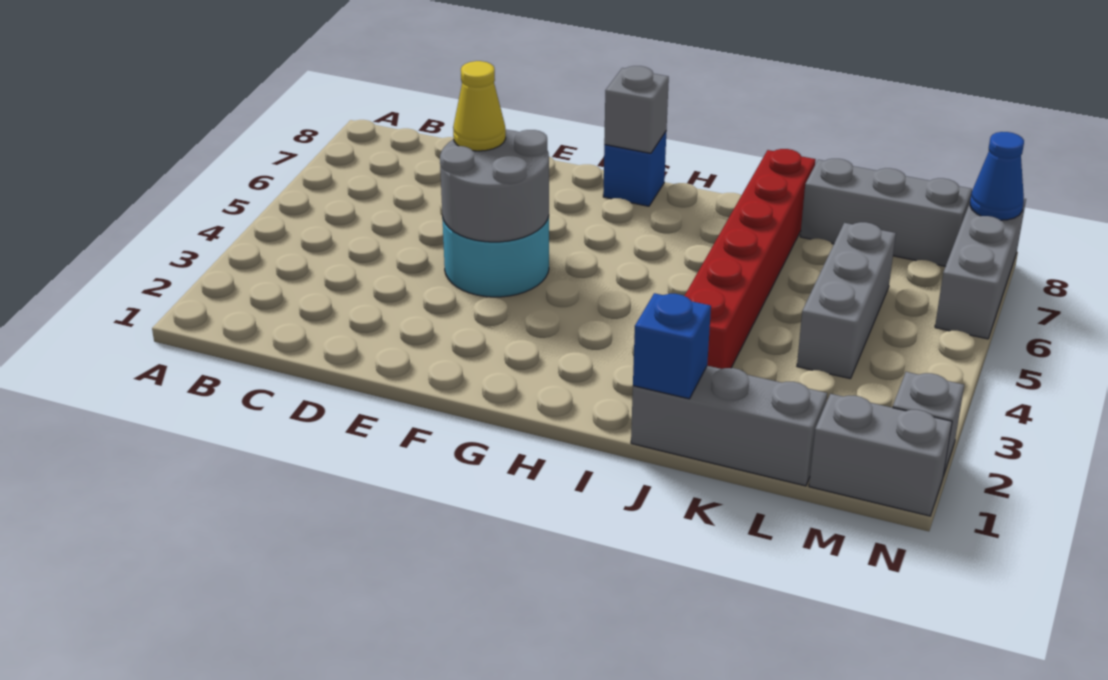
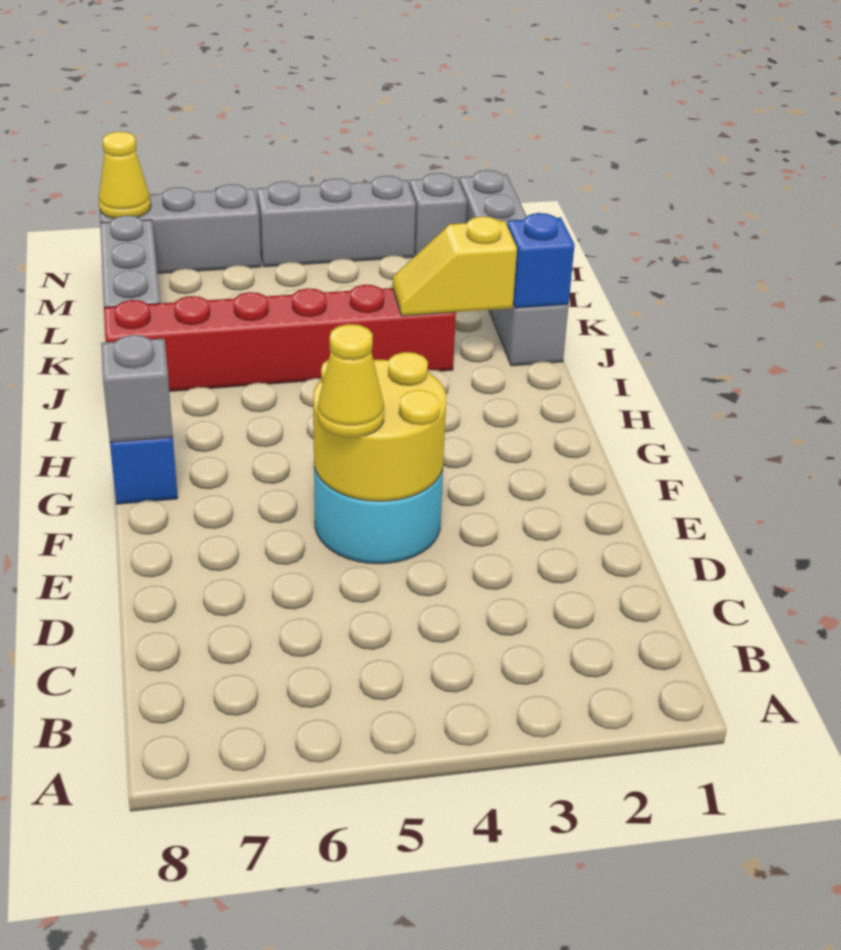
grey round brick E4:F5 level 2 -> yellow round brick E4:F5 level 2
none -> yellow slope J2:J3 level 2 top 2
grey brick L4:L6 level 1 -> grey brick N3:N5 level 1
blue cone N8 level 2 -> yellow cone N8 level 2

